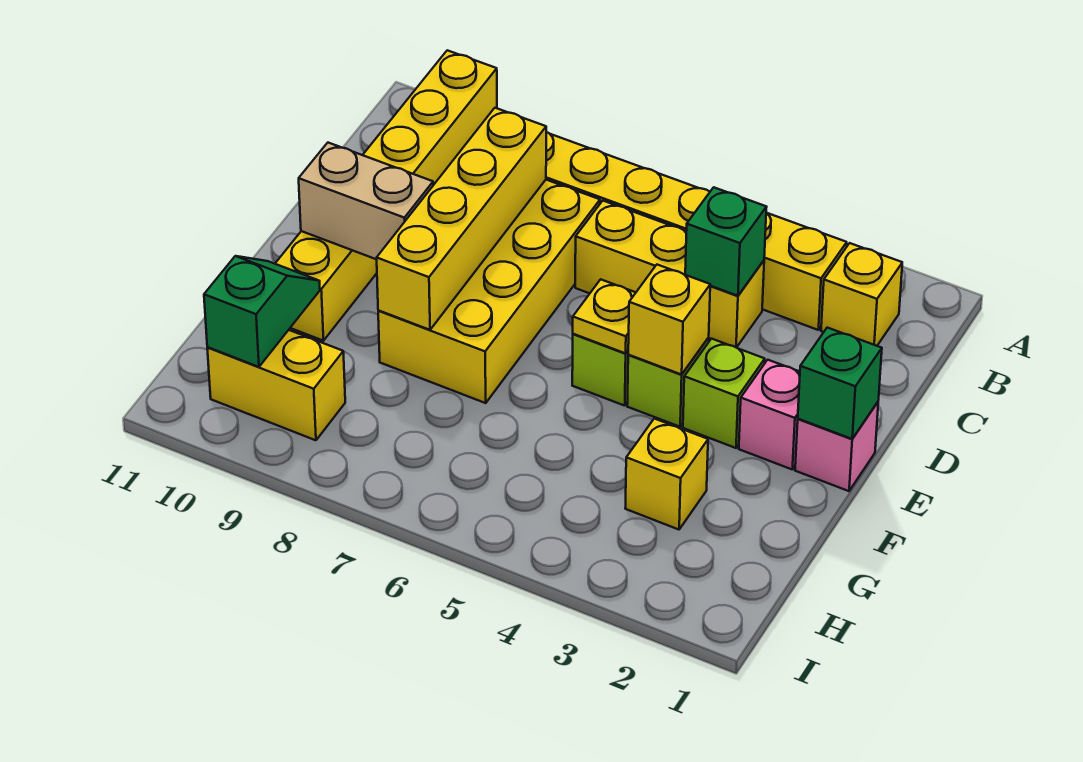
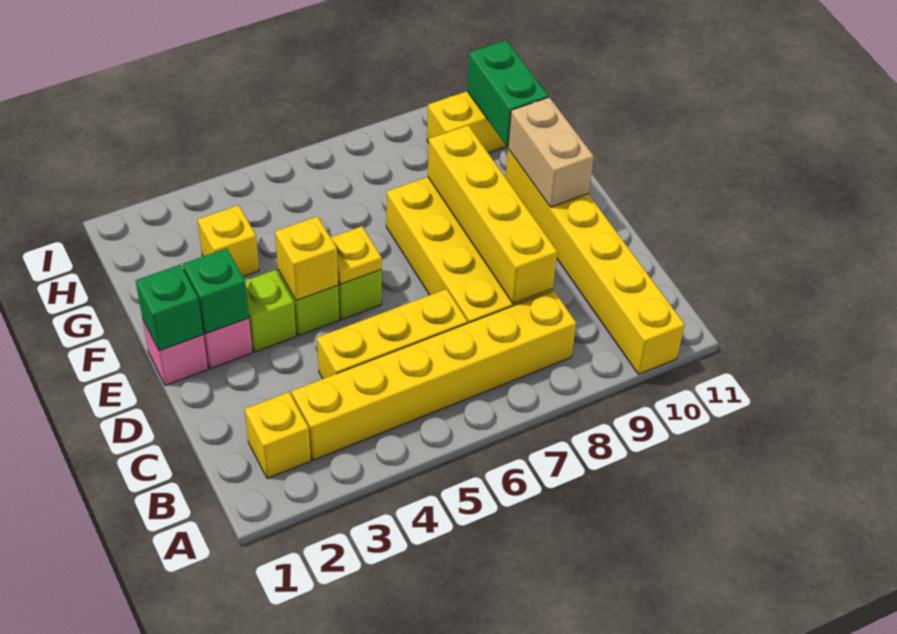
green brick C4 level 2 -> green brick E2 level 2
tan brick E9:E10 level 2 -> tan brick E10:F10 level 2
green slope G10:H10 level 2 top H -> green brick G10:H10 level 2

